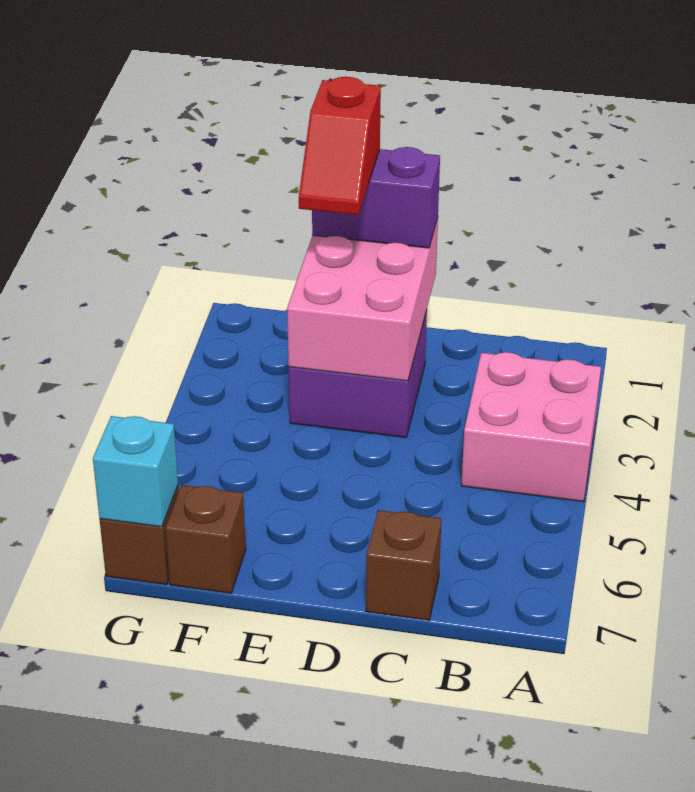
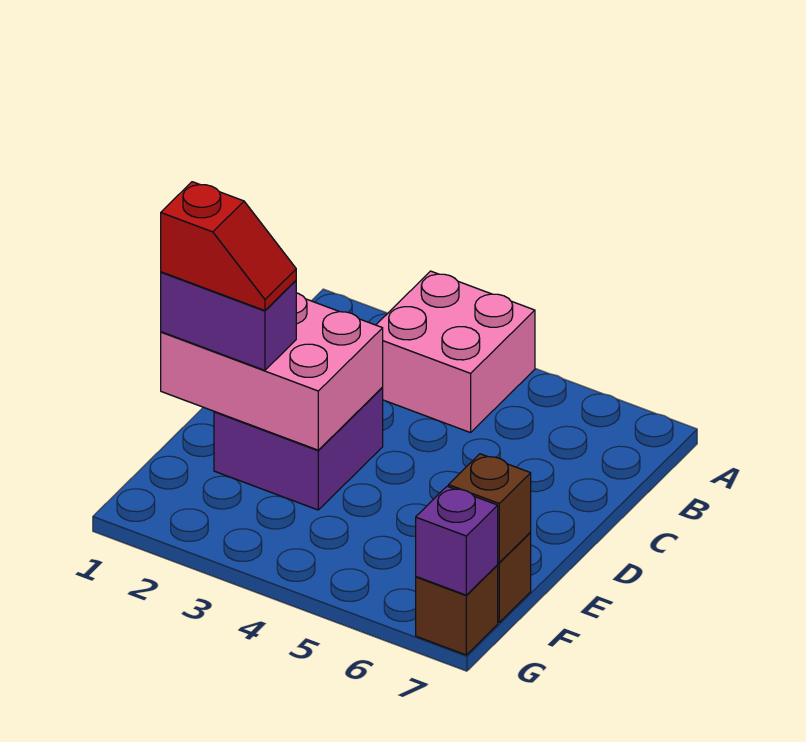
brown brick C7 level 1 -> brown brick F7 level 2
purple brick D1:E1 level 3 -> purple brick E1:E2 level 3
cyan brick G7 level 2 -> purple brick G7 level 2

